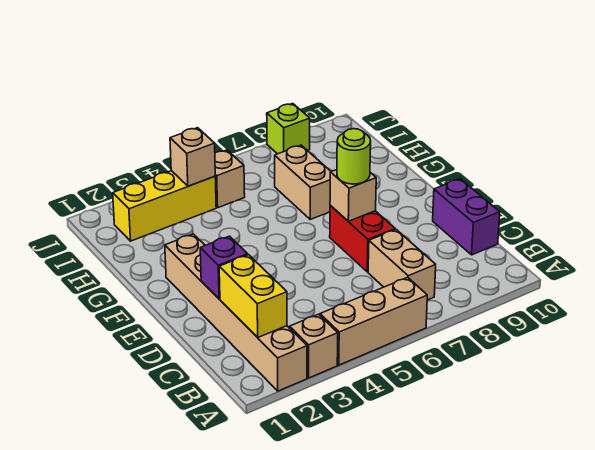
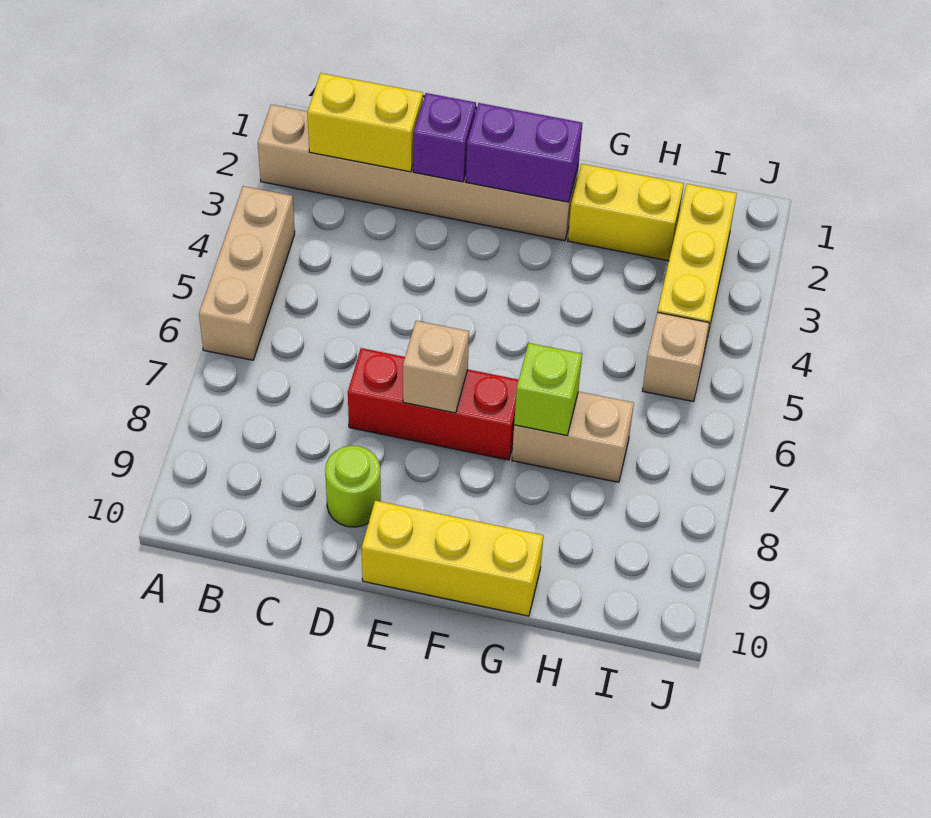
tan brick A3 level 1 -> none
tan brick B7:C7 level 1 -> none
purple brick C10:D10 level 1 -> purple brick E2:F2 level 2
red brick D7:E7 level 1 -> red brick D7:F7 level 1
lime round brick E7 level 3 -> lime round brick D9 level 1
none -> yellow brick E10:G10 level 1
none -> yellow brick G2:H2 level 1
tan brick I4 level 2 -> none
lime brick J8 level 1 -> lime brick G7 level 2

